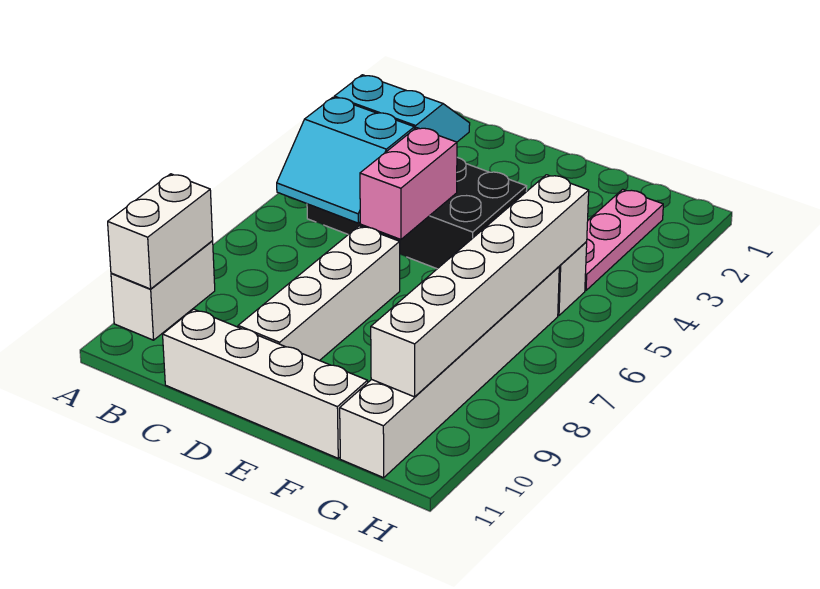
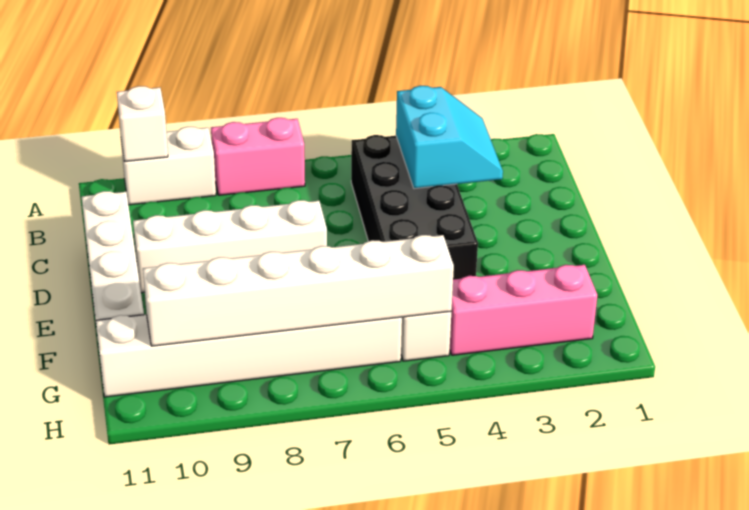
white brick A9:A10 level 2 -> white brick A10 level 2
cyan slope B5:C6 level 2 top 5 -> none
pink brick D5:D6 level 2 -> pink brick A7:A8 level 1
pink plate G2:G4 level 1 -> pink brick G2:G4 level 1

